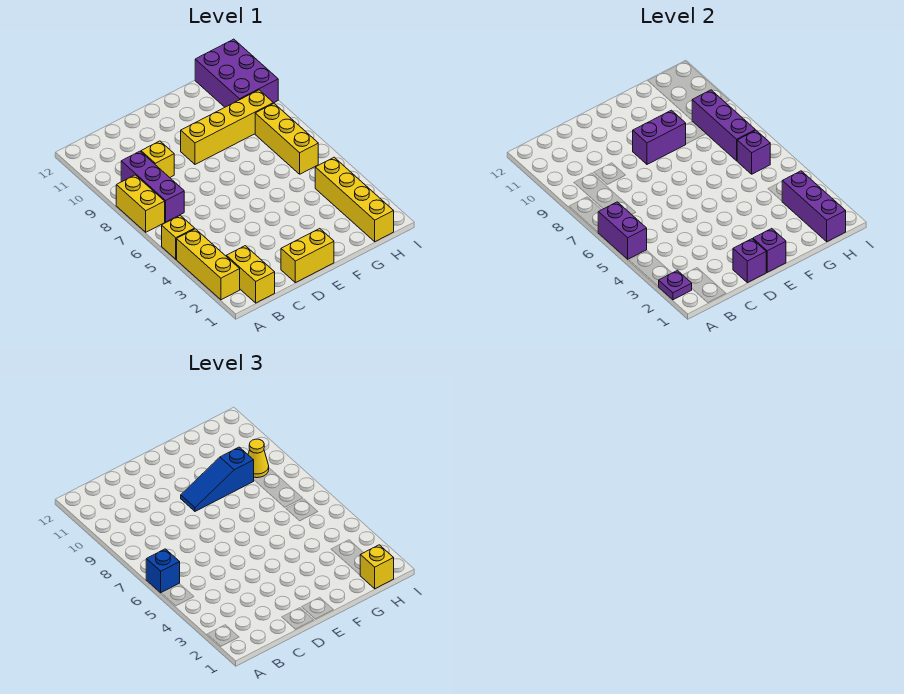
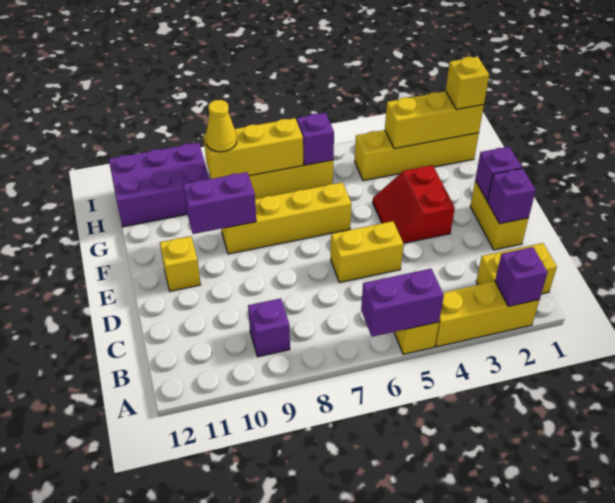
purple plate A2 level 2 -> purple brick A2 level 2
blue brick A6 level 3 -> none
yellow brick A7:A8 level 1 -> yellow brick D5:D6 level 1
purple brick B7:B9 level 1 -> purple brick B9 level 1
yellow brick C9 level 1 -> yellow brick E11 level 1
none -> red slope E3:F4 level 1 top 3
yellow brick E9:H9 level 1 -> yellow brick F6:F9 level 1
purple brick E9:F9 level 2 -> purple brick F9:F10 level 2
blue slope E9:G9 level 3 top G -> none
purple brick H1:H3 level 2 -> yellow brick H1:H3 level 2
purple brick H7:H9 level 2 -> yellow brick H7:H9 level 2

